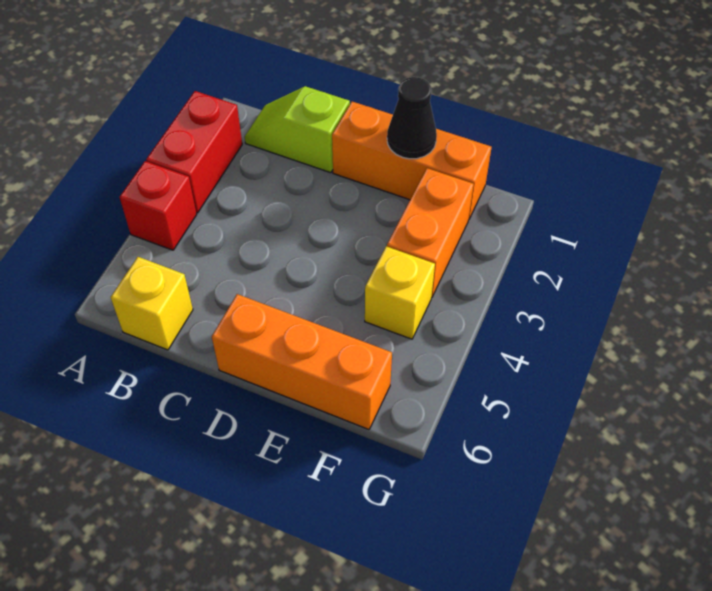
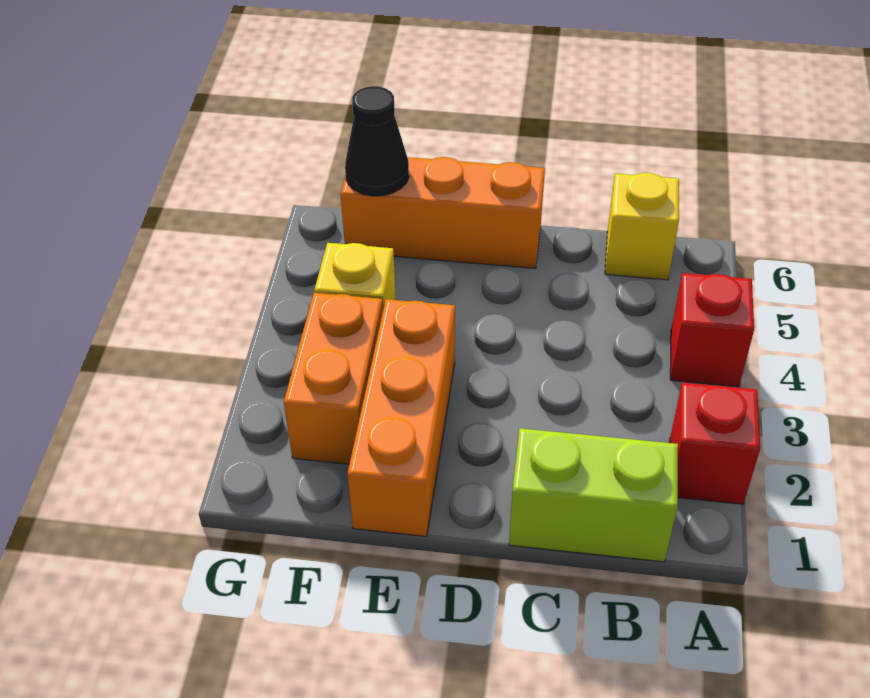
red brick A2:A3 level 1 -> red brick A2 level 1
lime slope B1:C1 level 1 top C -> lime brick B1:C1 level 1
orange brick D1:F1 level 1 -> orange brick E1:E3 level 1
black cone E1 level 2 -> black cone F6 level 2

